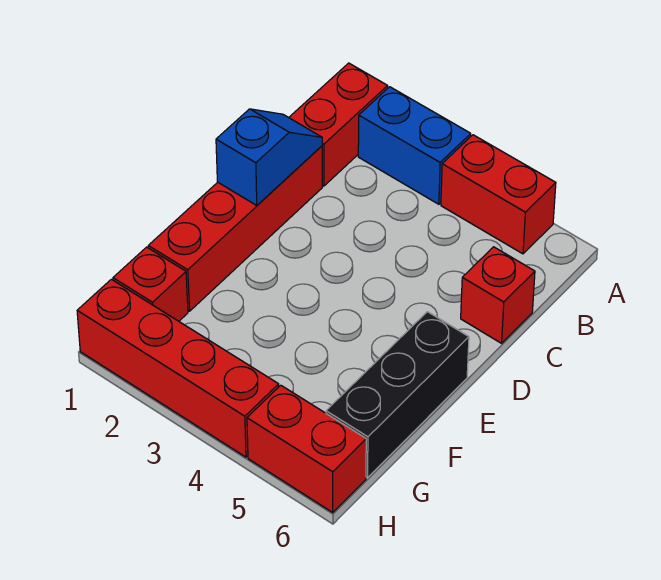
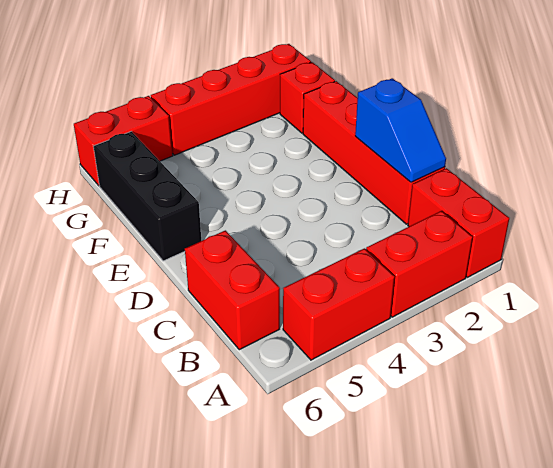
blue brick A2:A3 level 1 -> red brick A2:A3 level 1
red brick C6 level 1 -> red brick B6:C6 level 1

